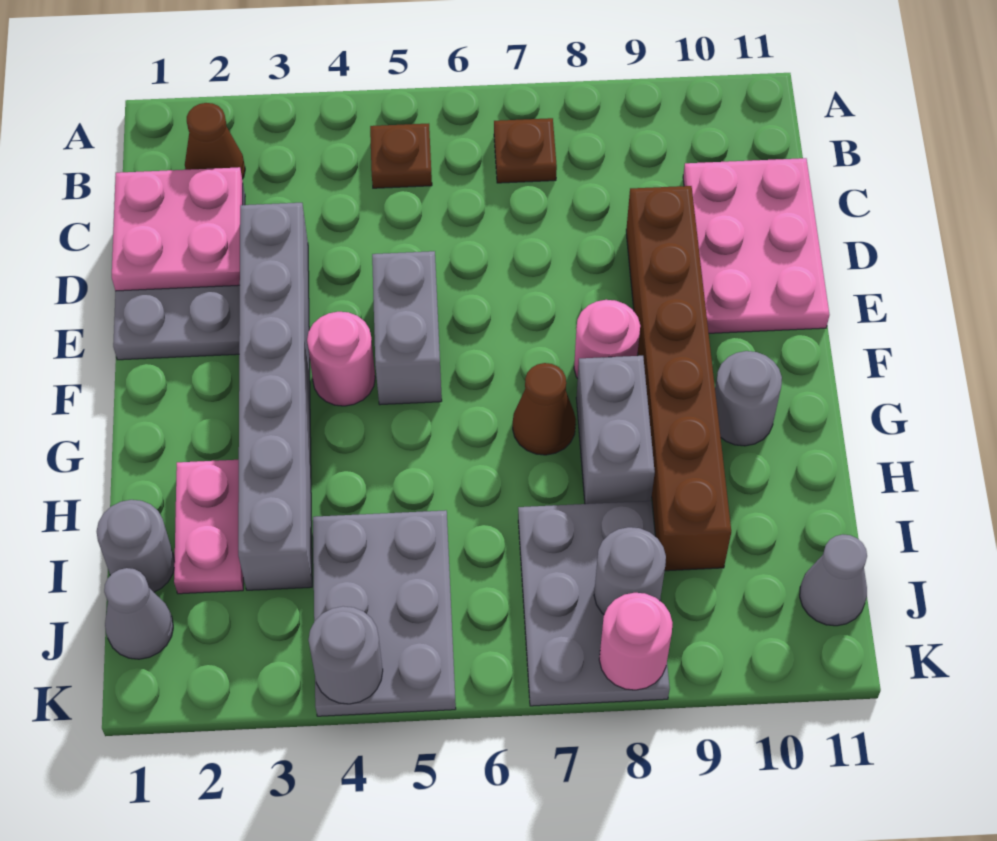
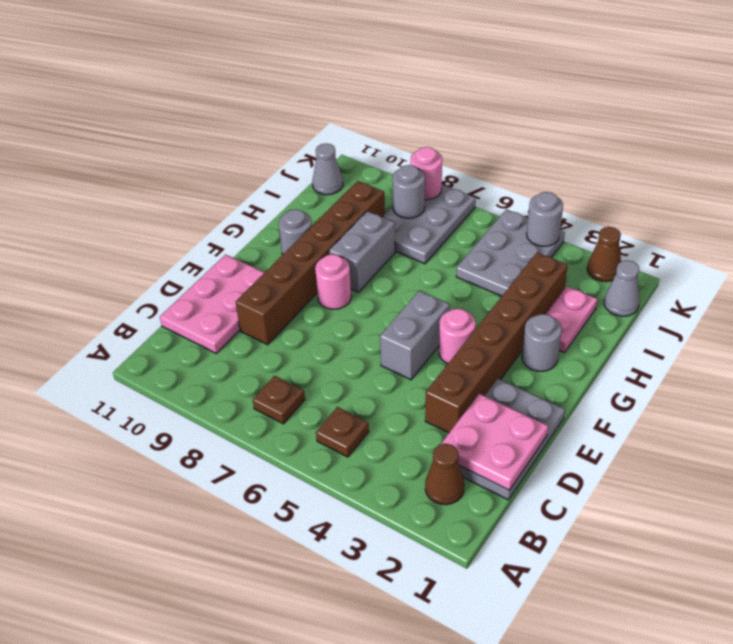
grey brick D3:I3 level 1 -> brown brick D3:I3 level 1
brown cone G7 level 1 -> brown cone K2 level 1
grey round brick I1 level 1 -> grey round brick G2 level 1

